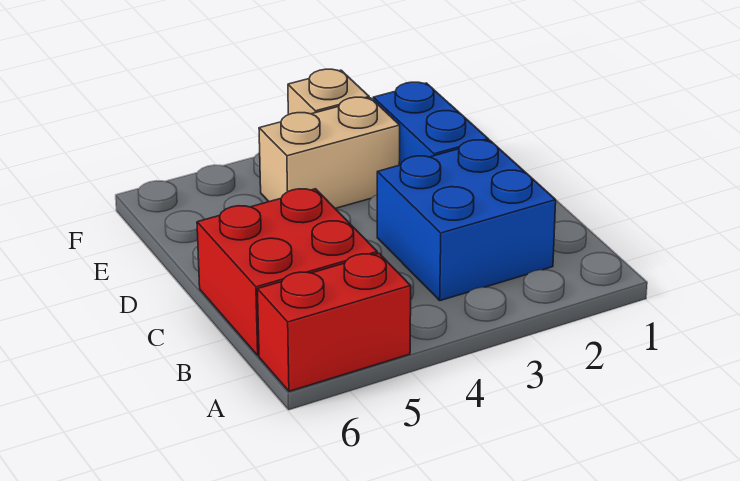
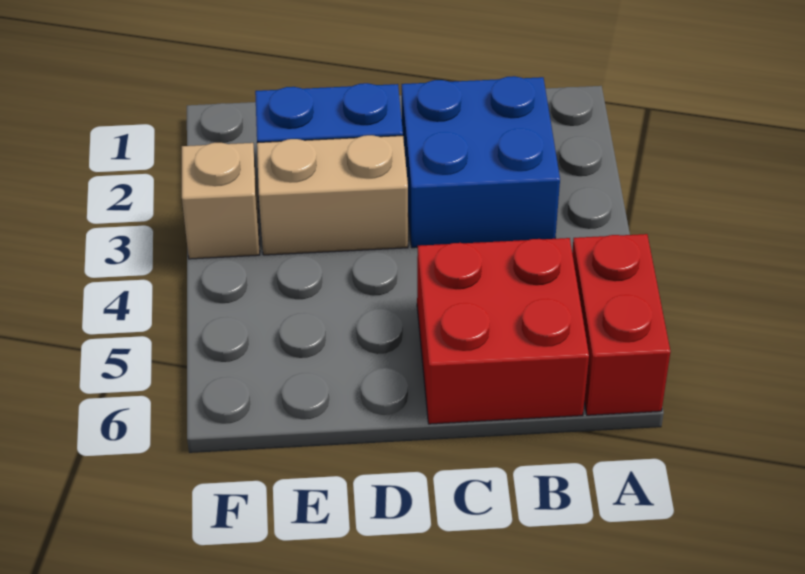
tan brick E3:E4 level 1 -> tan brick D3:E3 level 1

